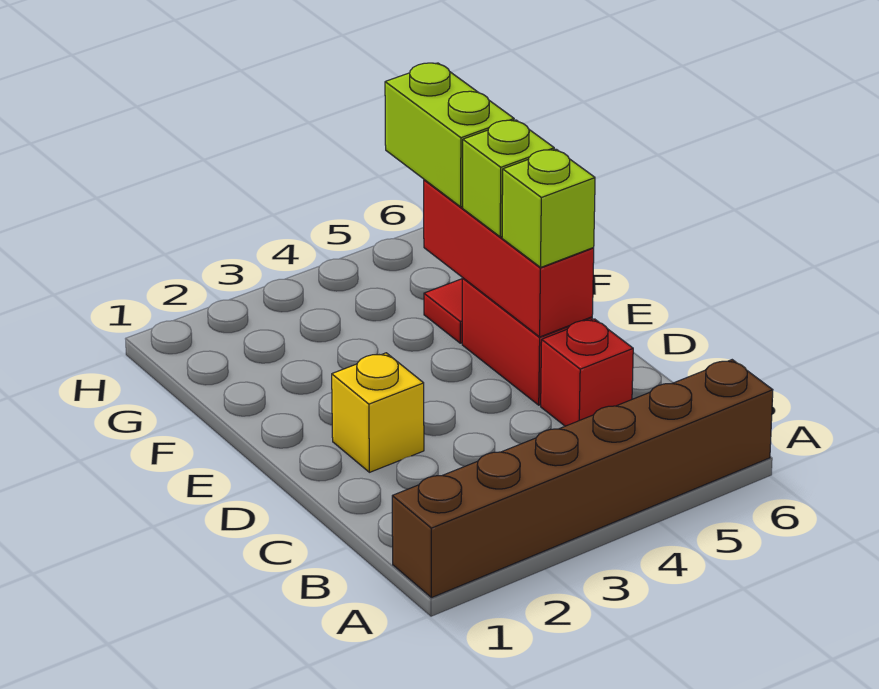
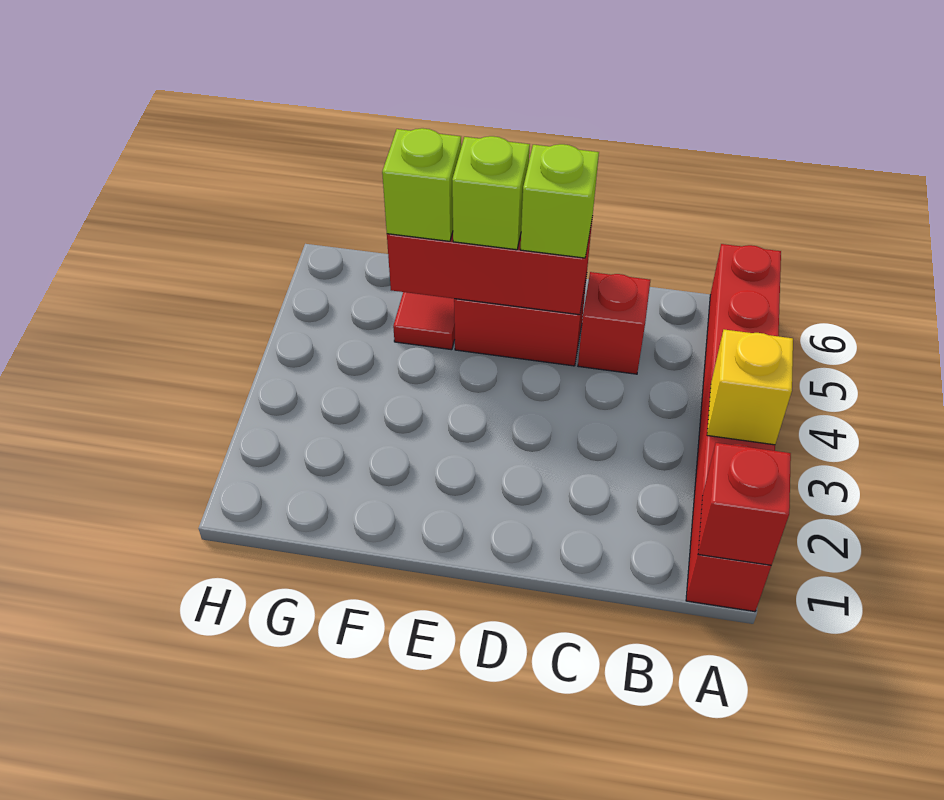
brown brick A1:A6 level 1 -> red brick A1:A6 level 1
none -> red brick A1 level 2
yellow brick D2 level 1 -> yellow brick A3 level 2
lime brick F5:G5 level 3 -> lime brick F5 level 3

